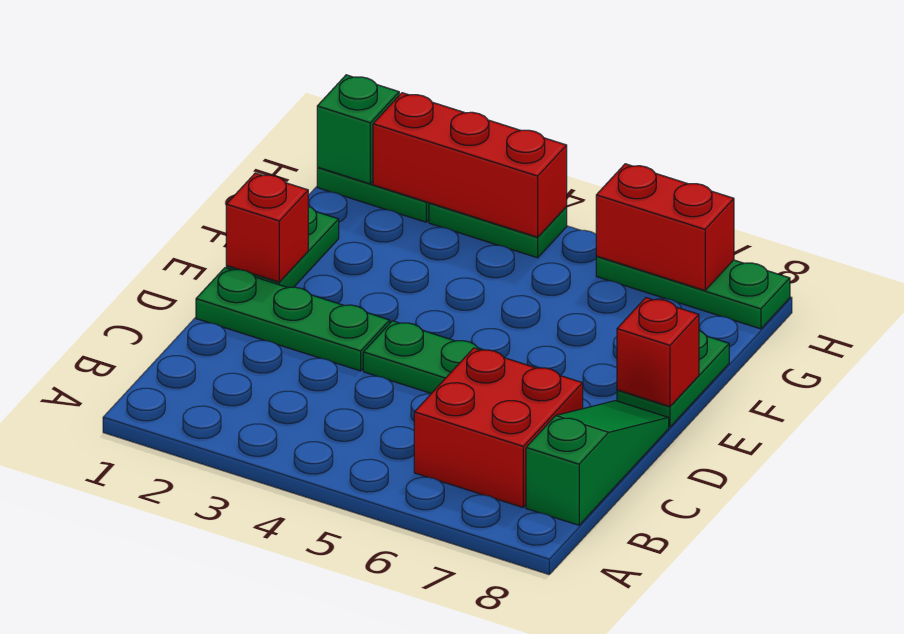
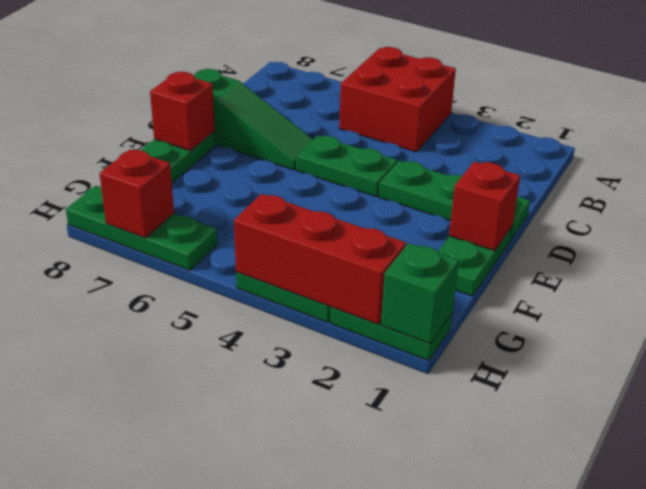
red brick B6:C7 level 1 -> red brick A4:B5 level 1
green slope B8:D8 level 1 top B -> green slope D6:D8 level 1 top 8
red brick H6:H7 level 2 -> red brick H7 level 2

